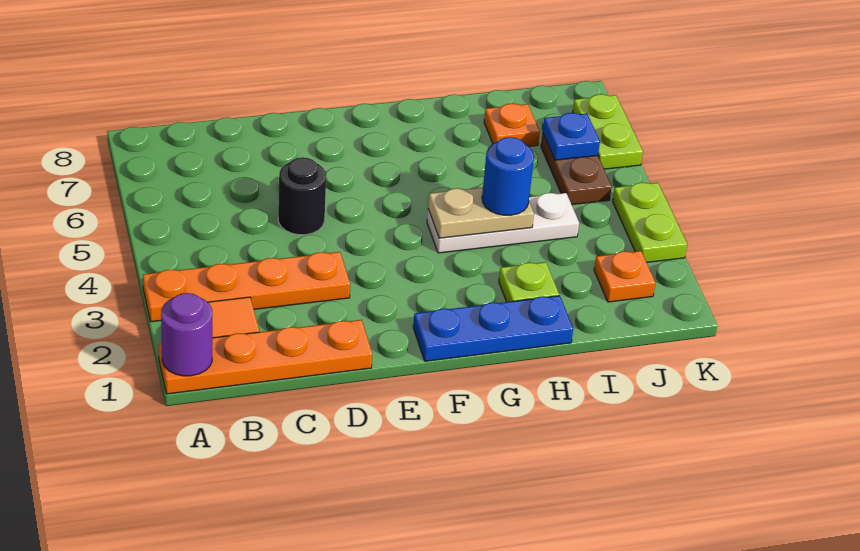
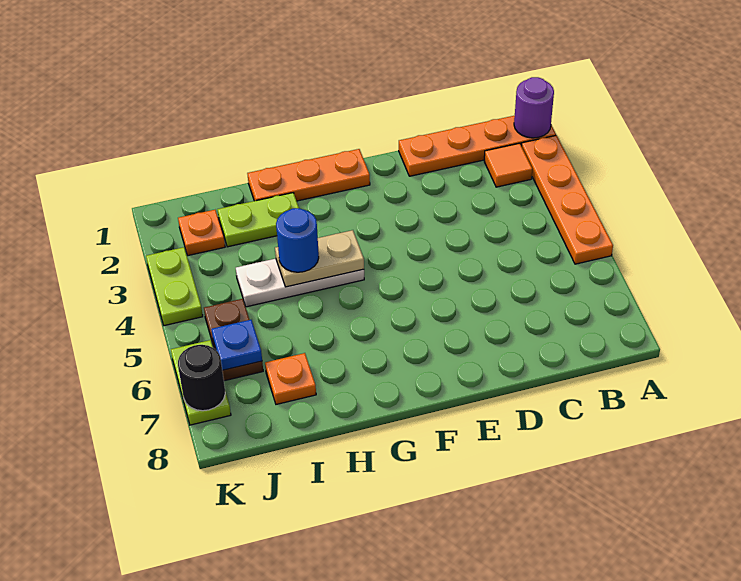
orange plate A3:D3 level 1 -> orange plate A2:A5 level 1
black round brick D5 level 1 -> black round brick K7 level 2
blue plate F1:H1 level 1 -> orange plate F1:H1 level 1
lime plate H2 level 1 -> lime plate H2:I2 level 1

